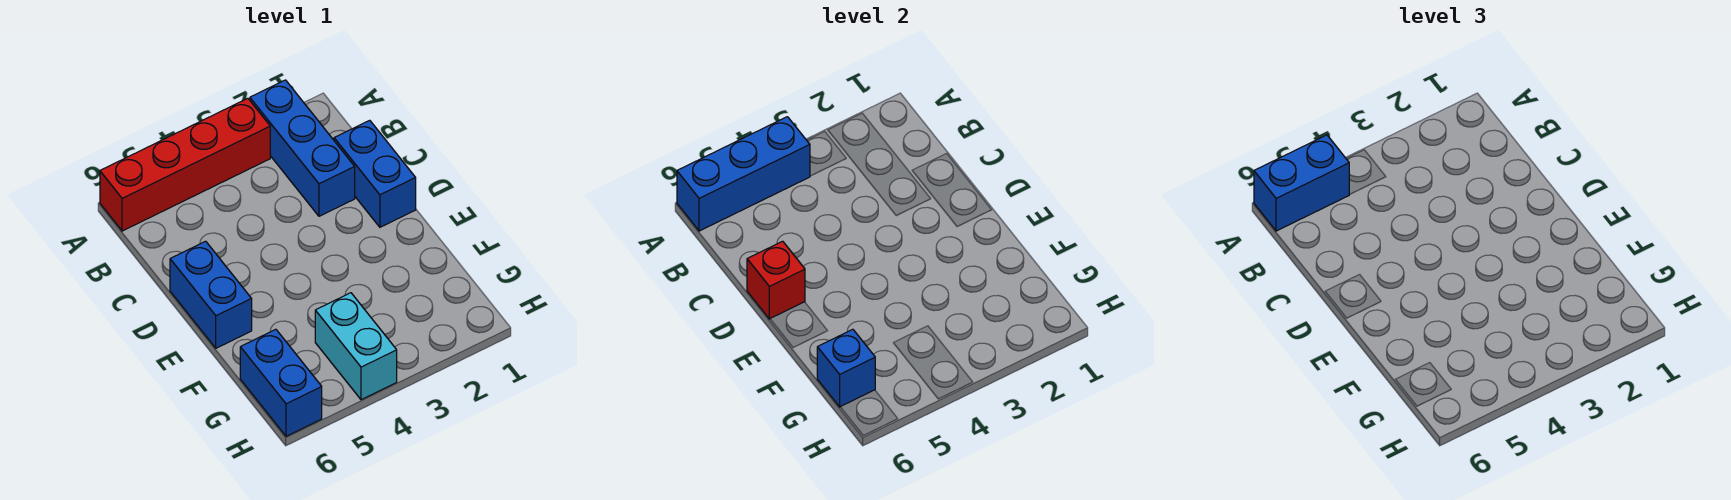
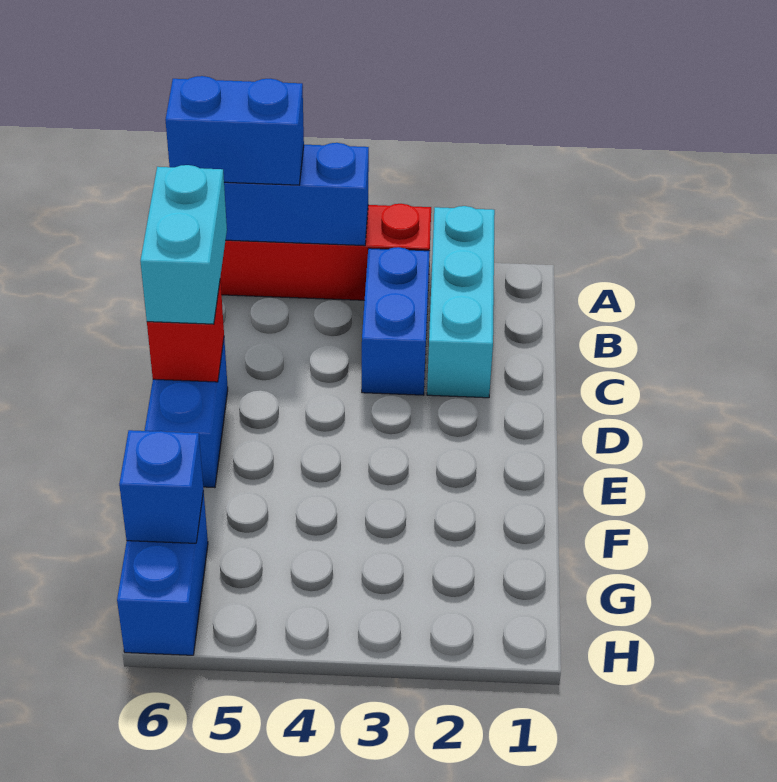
blue brick A2:C2 level 1 -> cyan brick A2:C2 level 1
blue brick C1:D1 level 1 -> blue brick B3:C3 level 1
cyan brick G4:H4 level 1 -> cyan brick C6:D6 level 3

